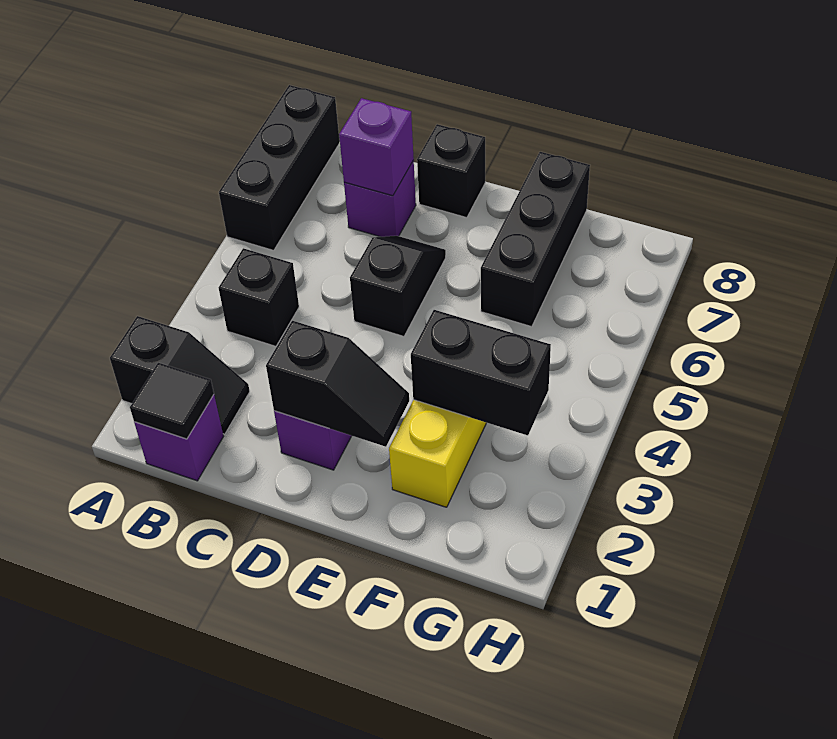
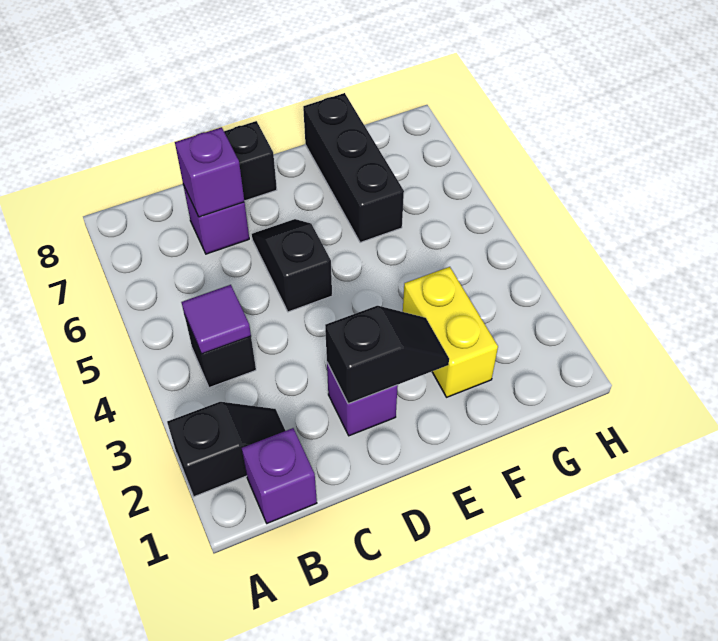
black brick A6:A8 level 1 -> none
black tile B1 level 2 -> none
none -> purple tile B4 level 2
black brick F3:G3 level 2 -> none

